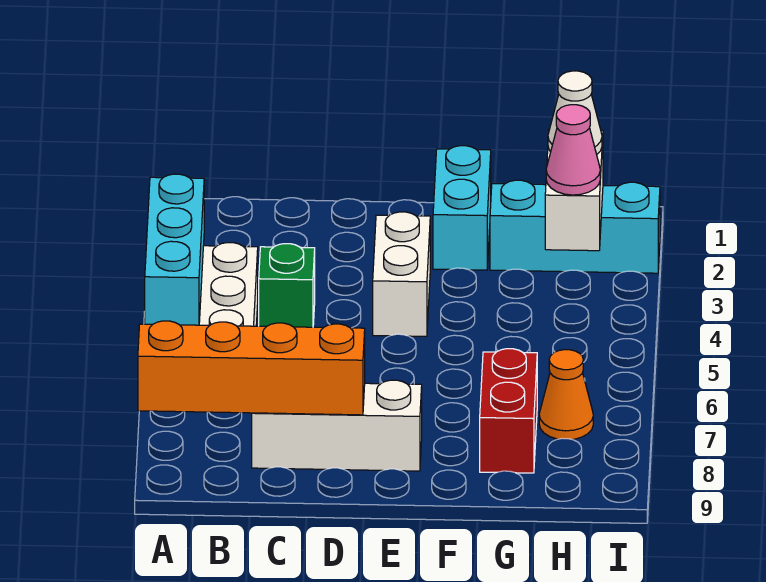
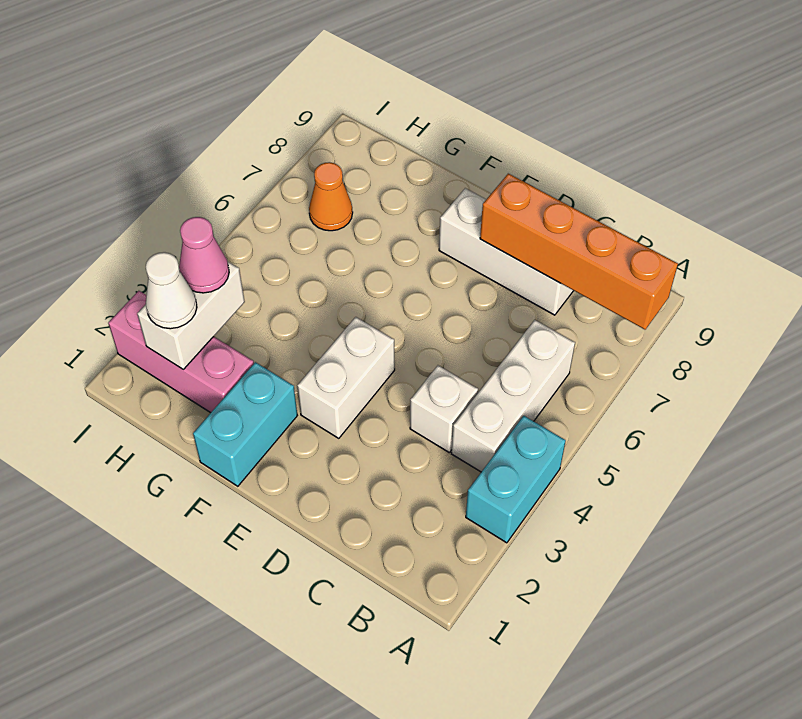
cyan brick A2:A4 level 1 -> cyan brick A3:A4 level 1
green brick C4 level 1 -> white brick C4 level 1
cyan brick G2:I2 level 1 -> pink brick G2:I2 level 1
red brick G7:G8 level 1 -> none

